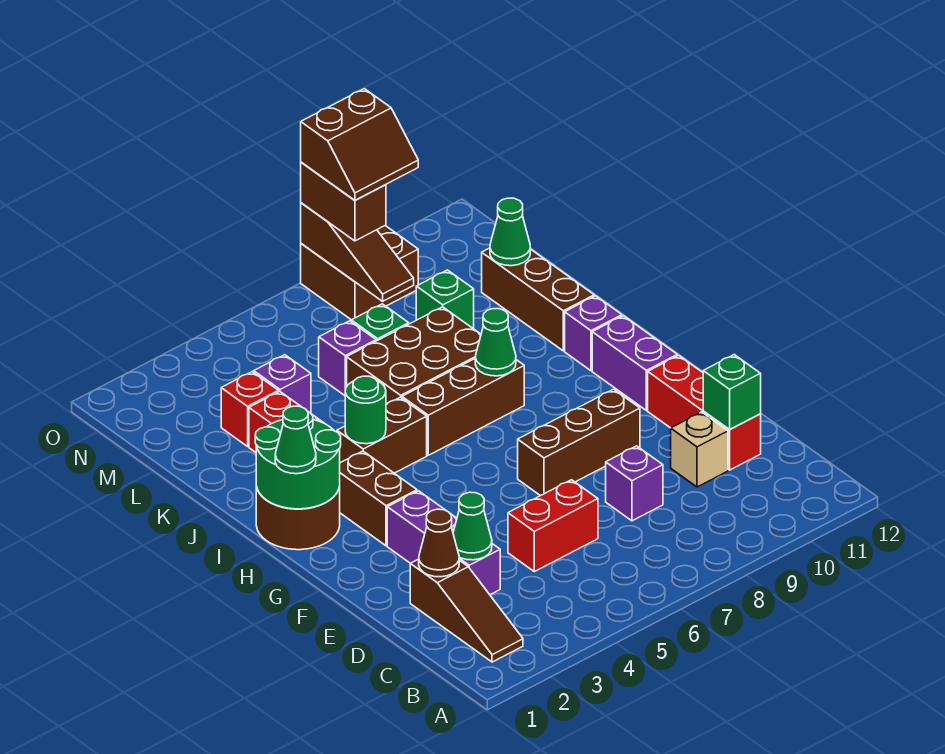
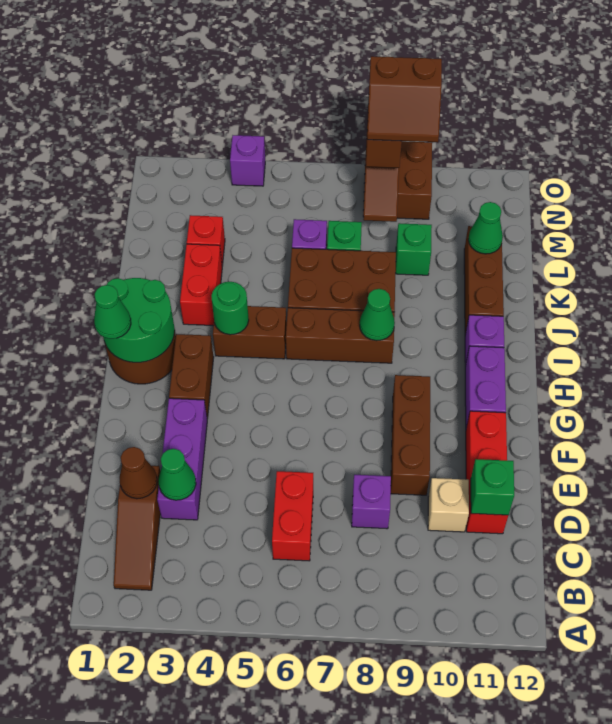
red brick D5:D6 level 1 -> red brick C6:D6 level 1
brown brick F7:F9 level 1 -> brown brick E9:G9 level 1
purple brick L4 level 1 -> purple brick O4 level 1

